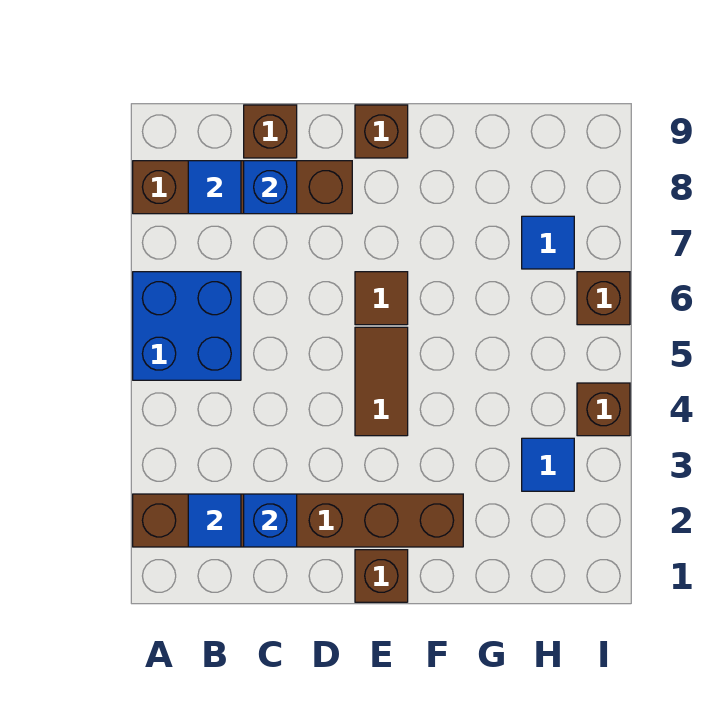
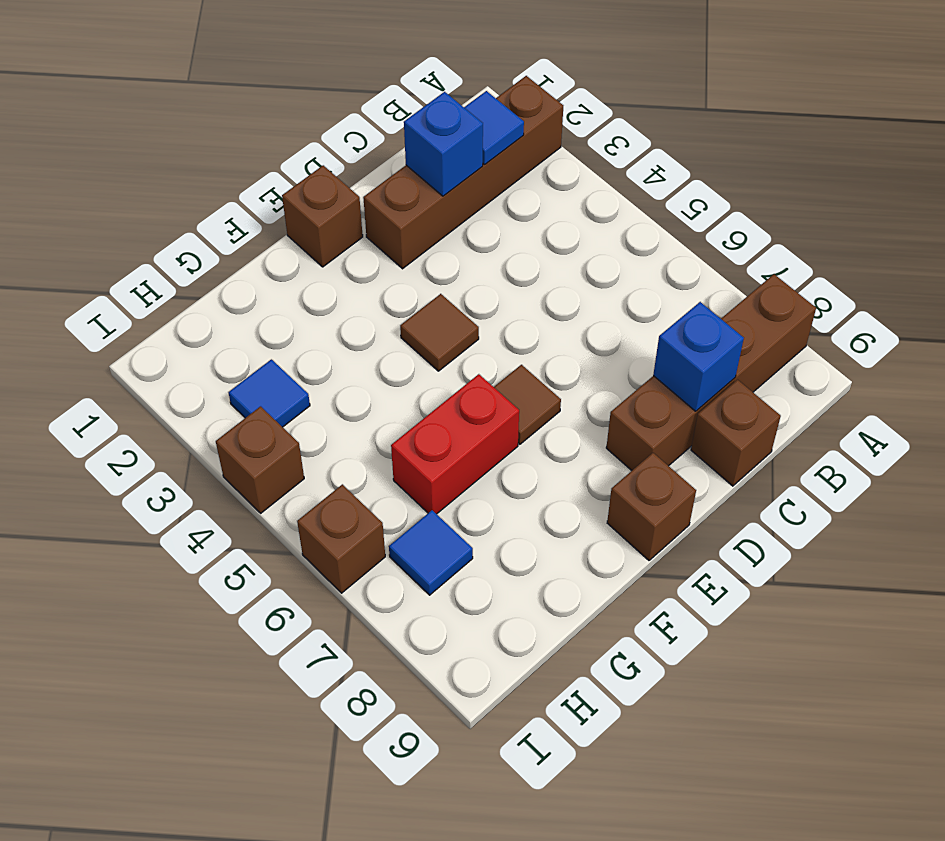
brown brick A2:F2 level 1 -> brown brick A2:D2 level 1
blue brick A5:B6 level 1 -> none
blue tile B8 level 2 -> none
brown tile E4:E5 level 1 -> brown tile E4 level 1
none -> red brick F6:G6 level 1

